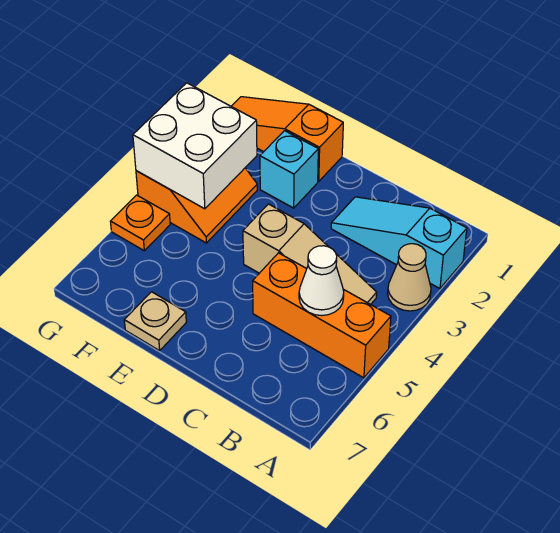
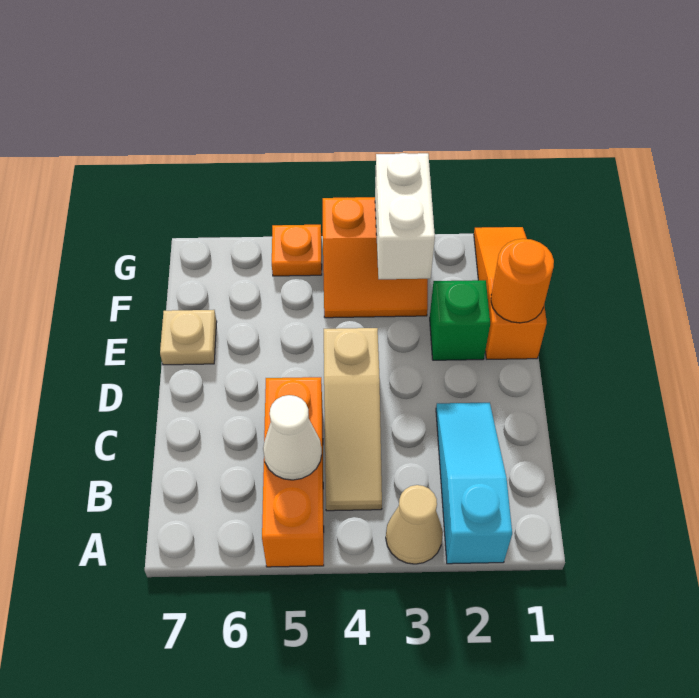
none -> orange round brick E1 level 2
cyan brick E2 level 1 -> green brick E2 level 1
white brick F3:G4 level 2 -> white brick F3:G3 level 2

